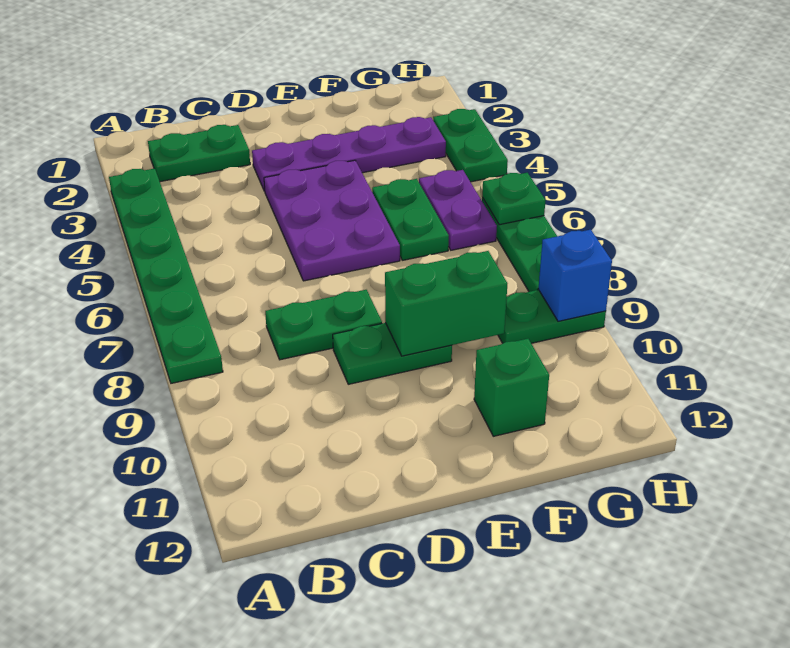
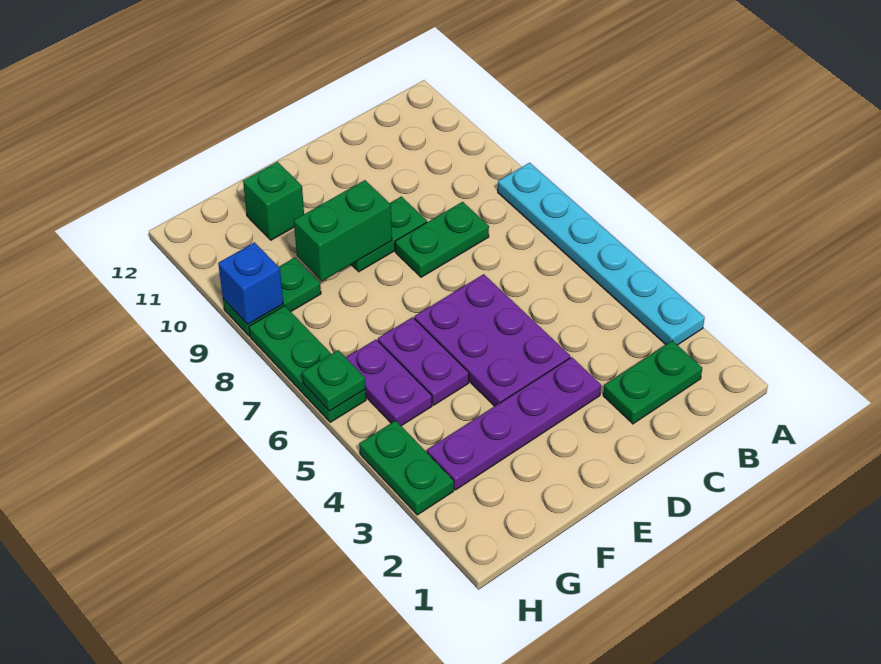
green plate A3:A8 level 1 -> cyan plate A3:A8 level 1
green plate F5:F6 level 1 -> purple plate F5:F6 level 1

